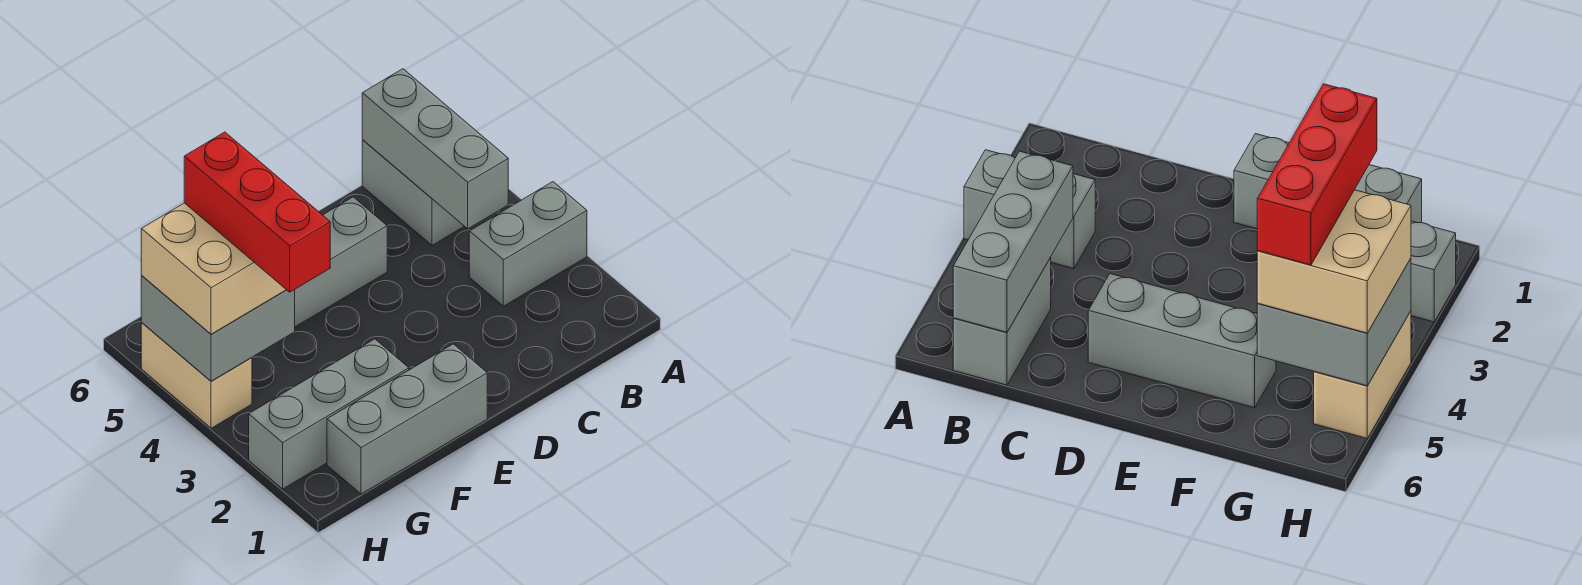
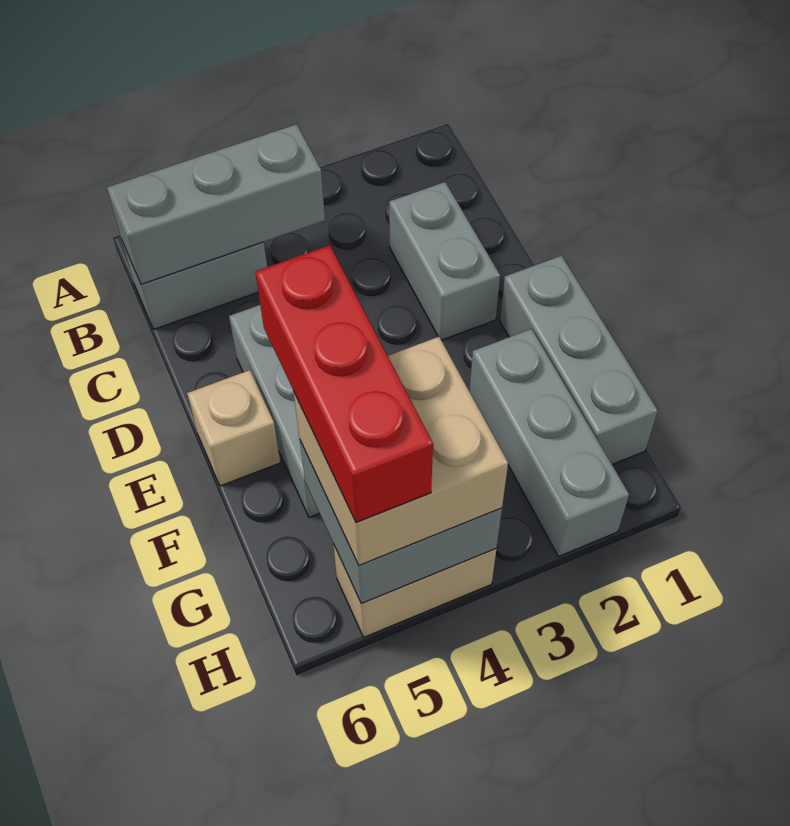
grey brick A3:B3 level 1 -> grey brick C2:D2 level 1
none -> tan brick E6 level 1
red brick G3:G5 level 4 -> red brick F5:H5 level 4

